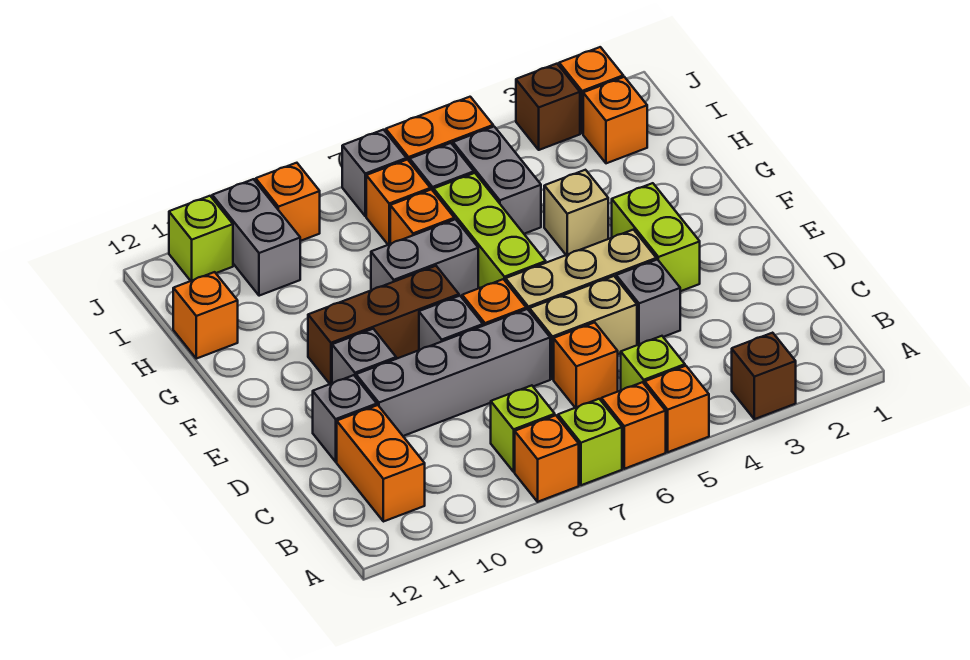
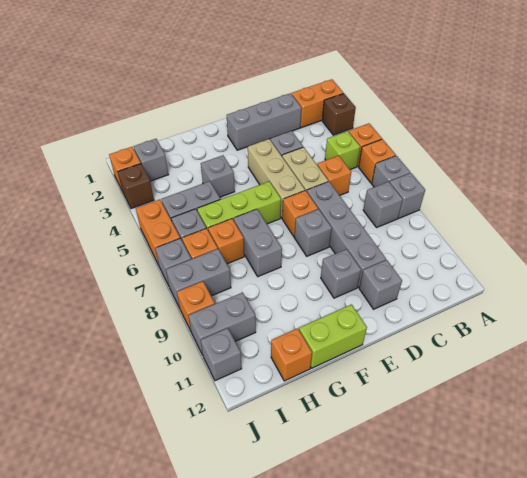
lime brick A7 level 1 -> grey brick A7 level 1
orange brick A8 level 1 -> grey brick A8 level 1
lime brick B8 level 1 -> grey brick B8 level 1
orange brick B11:C11 level 1 -> orange brick A2:B2 level 1
none -> grey brick C2:E2 level 1
lime brick E3:F3 level 1 -> lime brick F12:G12 level 1
brown brick F8:F10 level 1 -> none
tan brick G4 level 1 -> grey brick G4 level 1
orange brick I2 level 1 -> grey brick I2 level 1
none -> grey brick I8:J8 level 1
lime brick J11 level 1 -> grey brick J11 level 1

